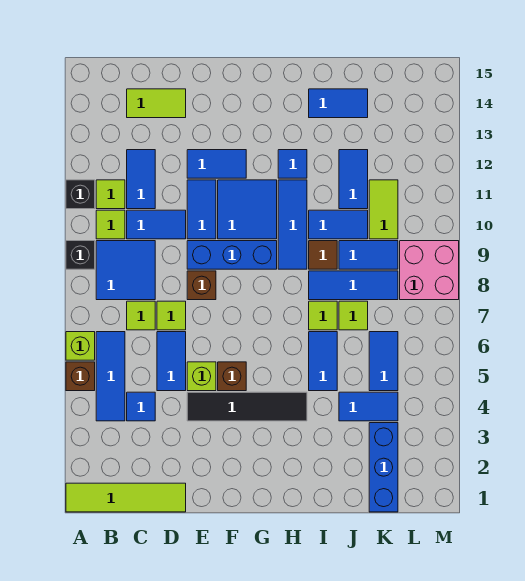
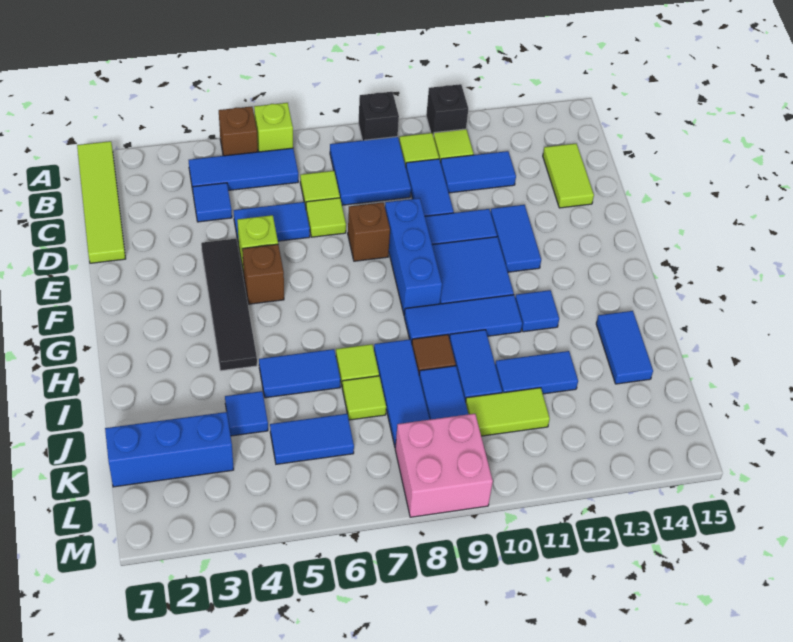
blue tile J4:K4 level 1 -> blue tile J4 level 1

